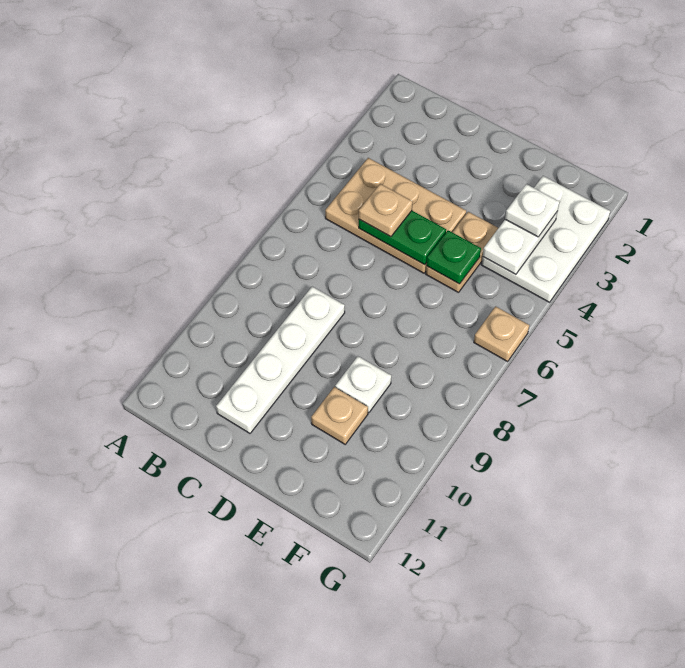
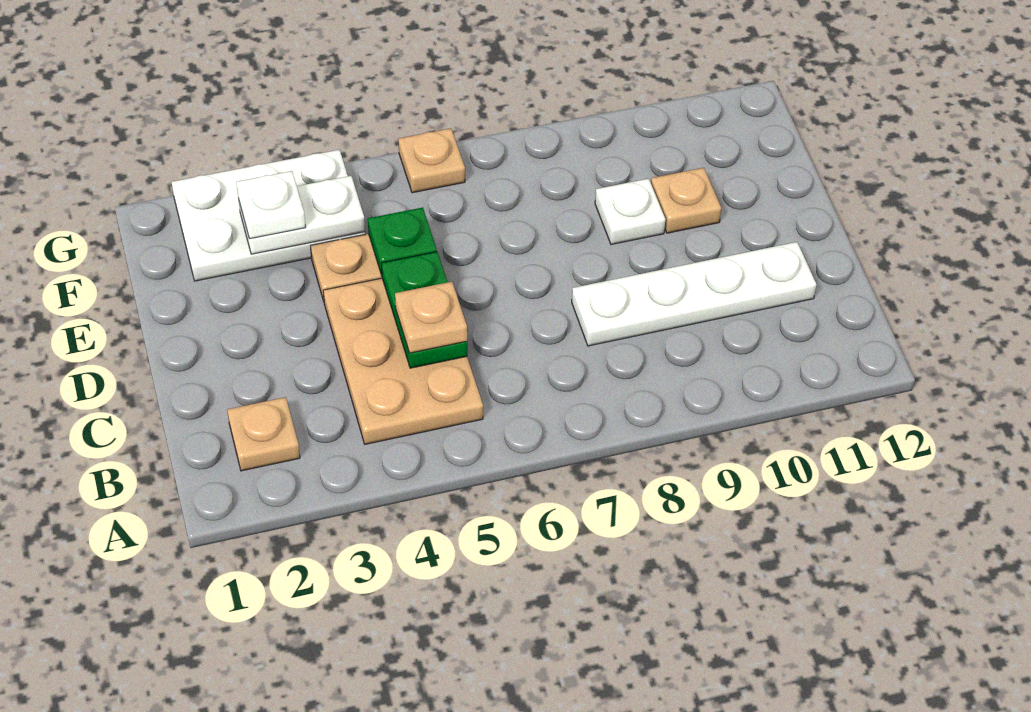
none -> tan plate B2 level 1

